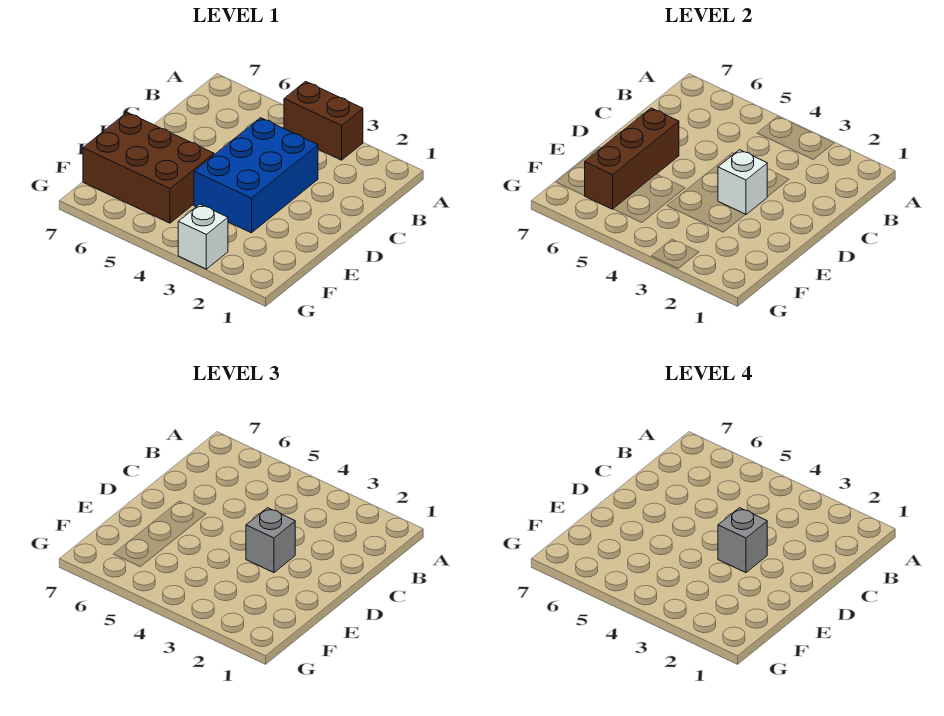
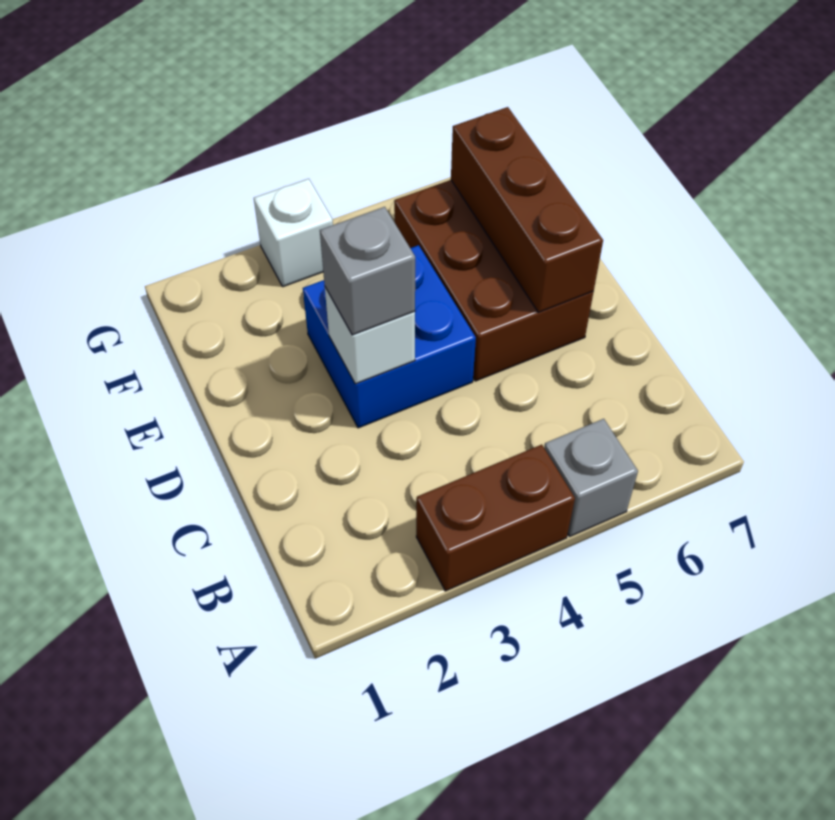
blue brick C3:E4 level 1 -> blue brick D3:E4 level 1
grey brick D3 level 4 -> grey brick A5 level 1
brown brick E5:F7 level 1 -> brown brick D5:F6 level 1

